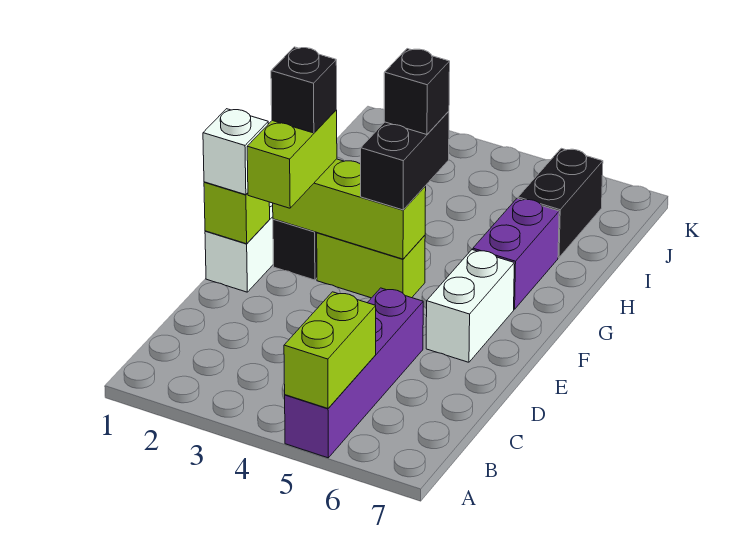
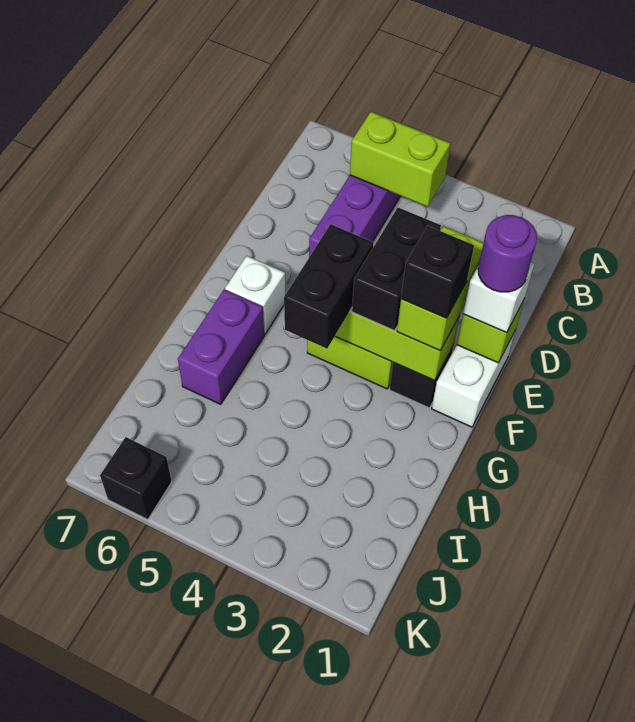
lime brick A5:B5 level 2 -> lime brick B4:B5 level 2
none -> purple round brick E1 level 4
white brick E6:F6 level 1 -> white brick F6 level 1
black brick G4 level 4 -> black brick K6 level 1
black brick I6:J6 level 1 -> black brick E3:F3 level 3

